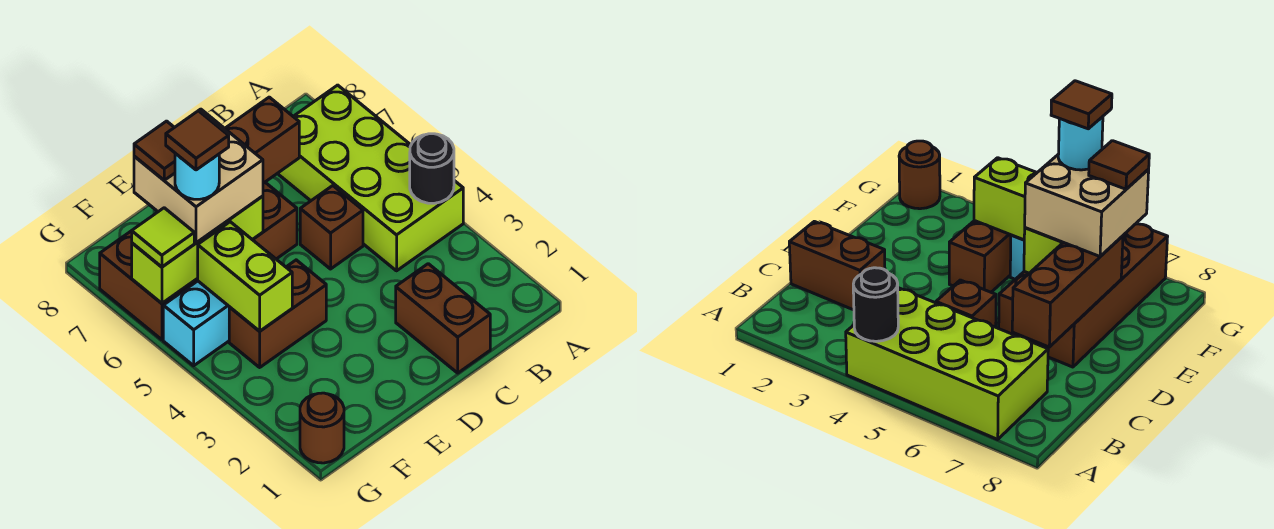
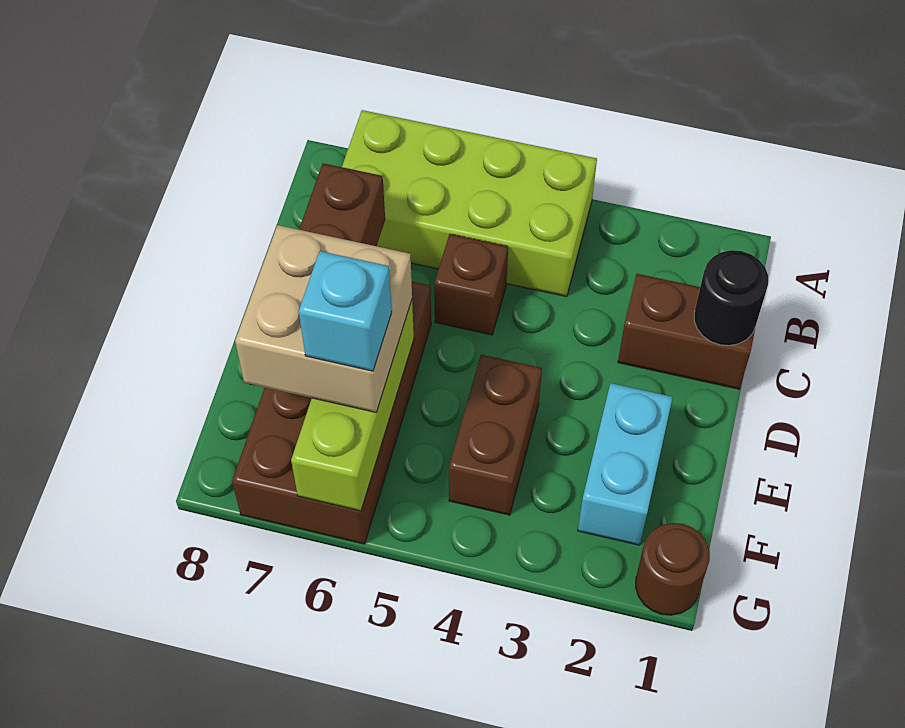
black round brick A4 level 2 -> black round brick C1 level 2
lime brick F4:F5 level 2 -> none
cyan brick F5:G5 level 1 -> cyan brick E2:F2 level 1
cyan round brick F6 level 4 -> cyan brick F6 level 4
brown tile F6 level 5 -> none
brown tile F7 level 4 -> none
lime tile G6 level 3 -> none

